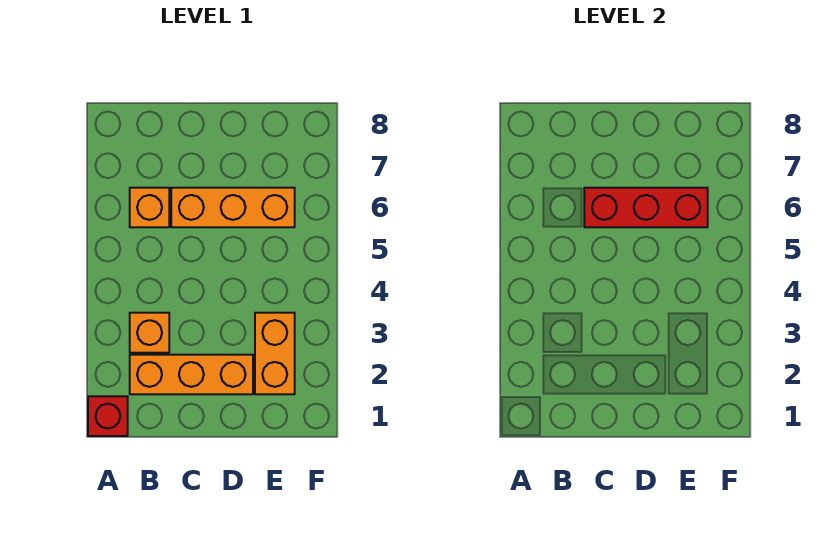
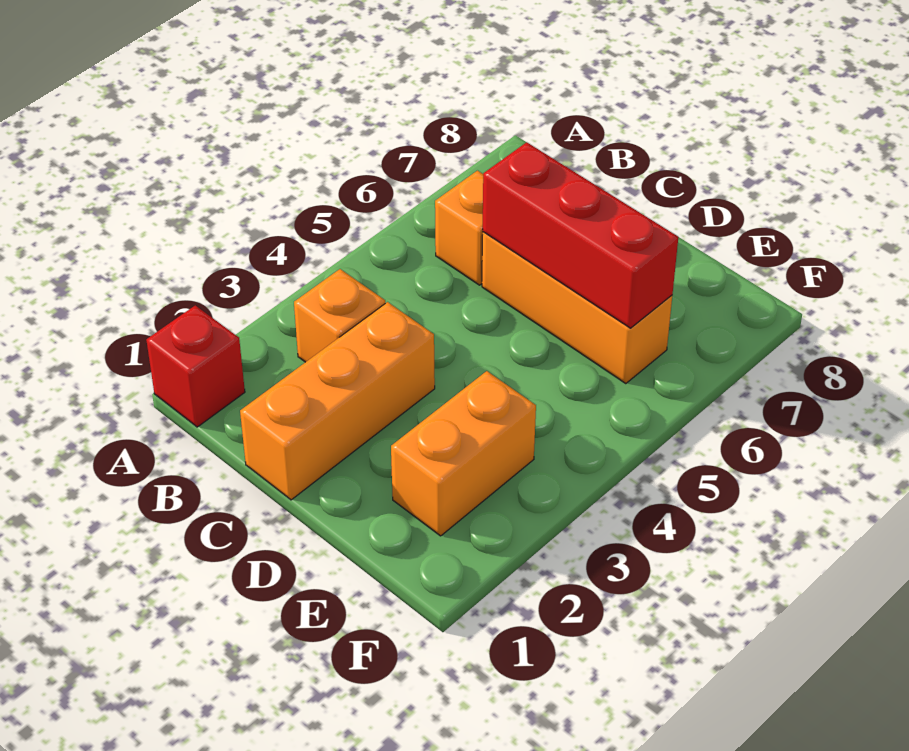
orange brick B2:D2 level 1 -> orange brick C1:C3 level 1

